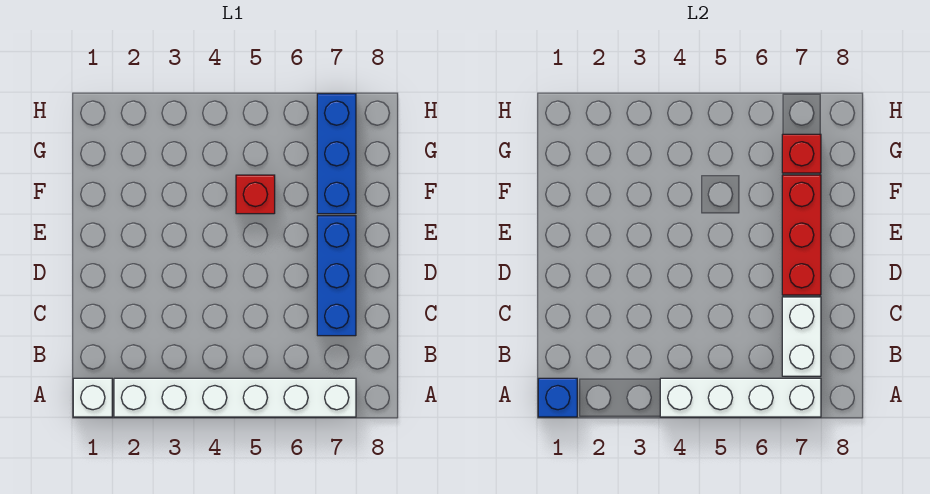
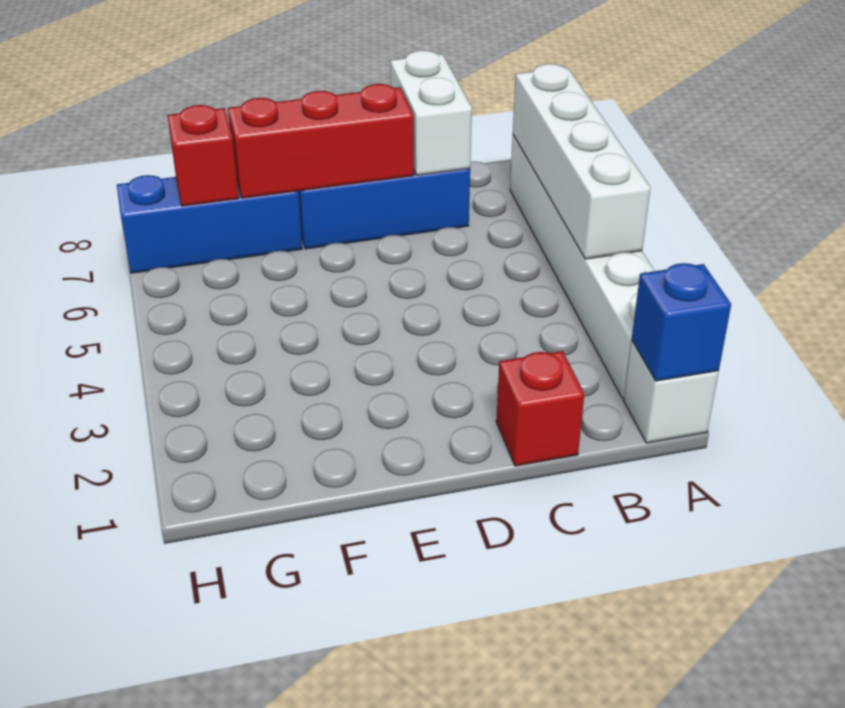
white brick B7:C7 level 2 -> white brick C7:C8 level 2
red brick F5 level 1 -> red brick C1 level 1

